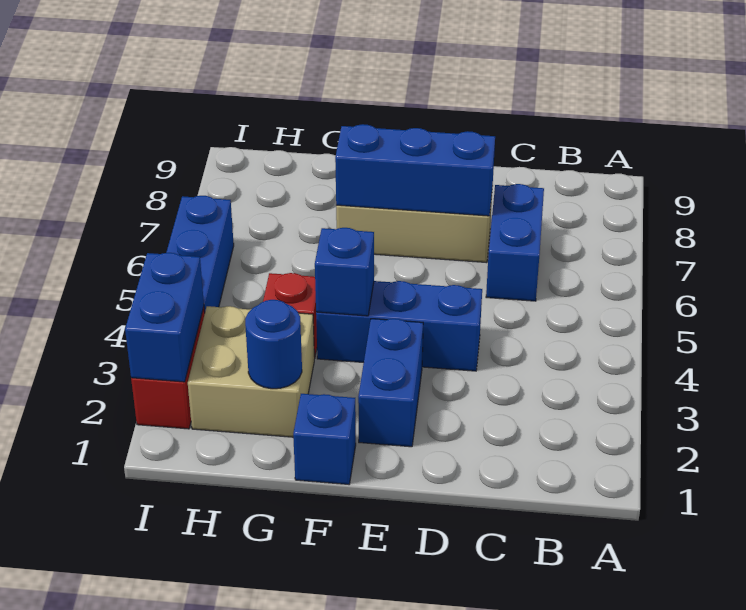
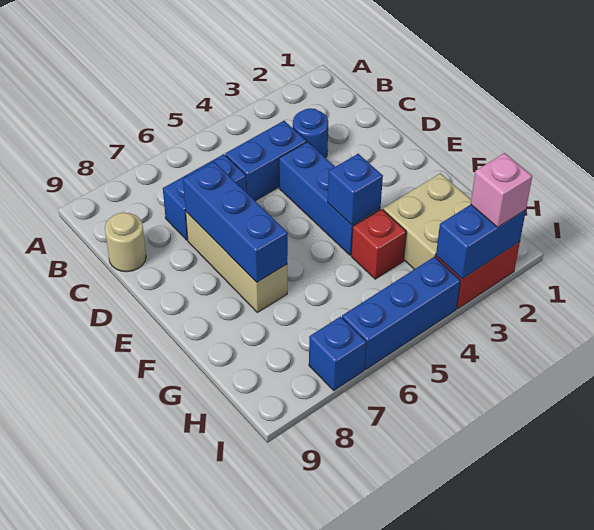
none -> tan round brick C9 level 1
blue brick E2:E3 level 1 -> blue brick C4:C5 level 1
blue brick F1 level 1 -> blue brick I7 level 1
blue round brick G2 level 2 -> blue round brick C3 level 1
none -> pink brick I2 level 3

